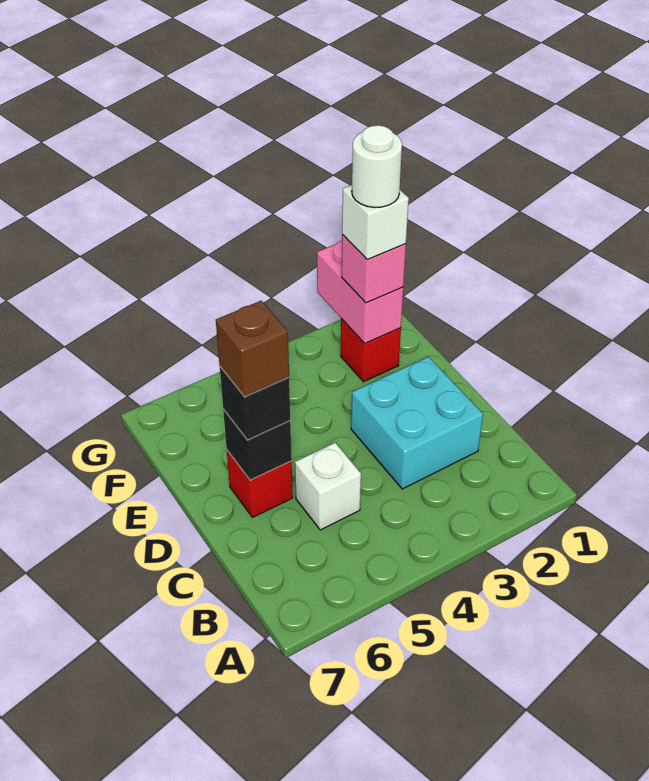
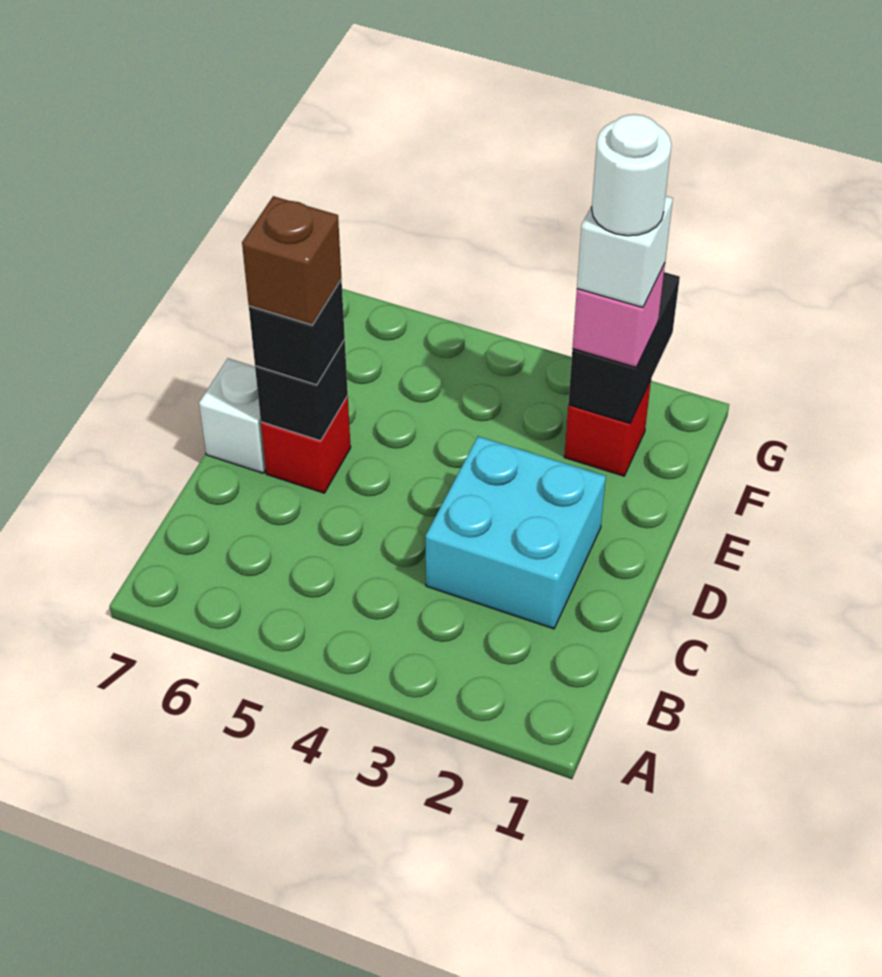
white brick C5 level 1 -> white brick D7 level 1
pink brick F2:G2 level 2 -> black brick F2:G2 level 2

